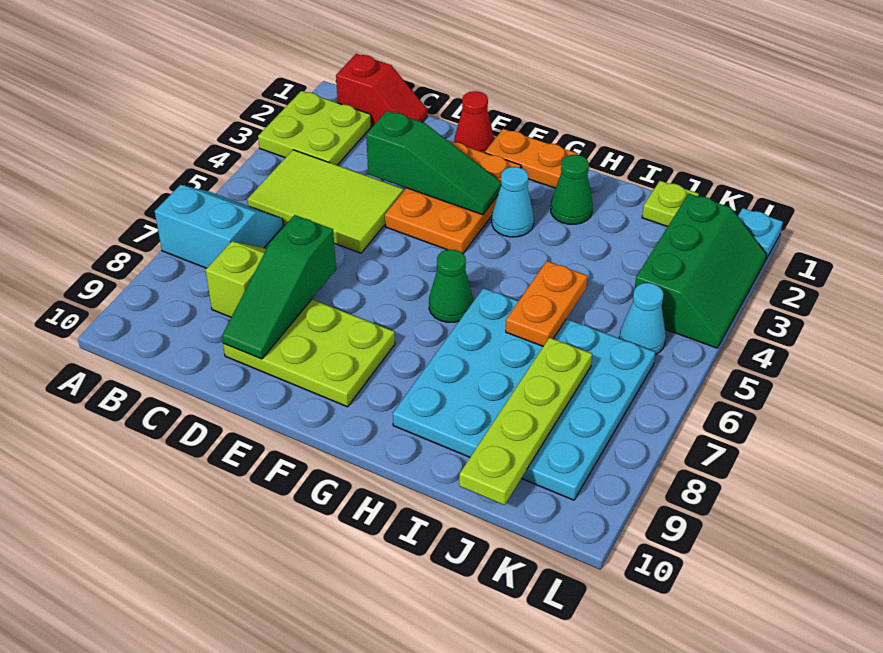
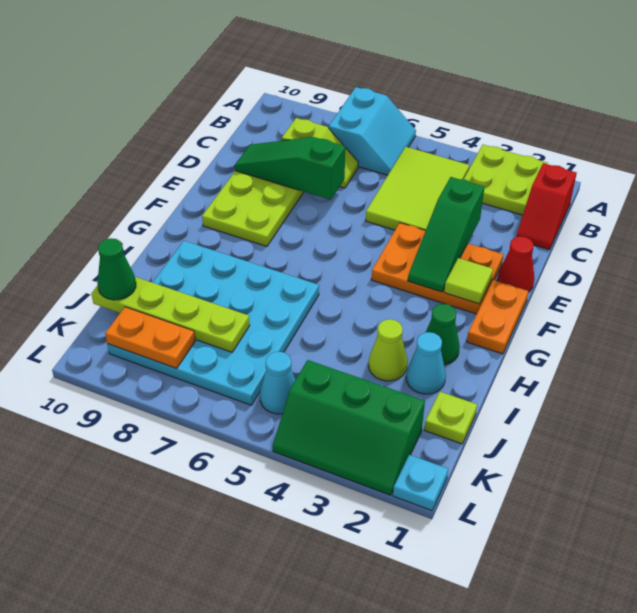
none -> lime tile F2 level 2
cyan cone G3 level 1 -> cyan cone I2 level 1
green cone G6 level 1 -> green cone J10 level 3
none -> lime cone I3 level 1
orange plate I5:I6 level 2 -> orange plate K8:K9 level 2

